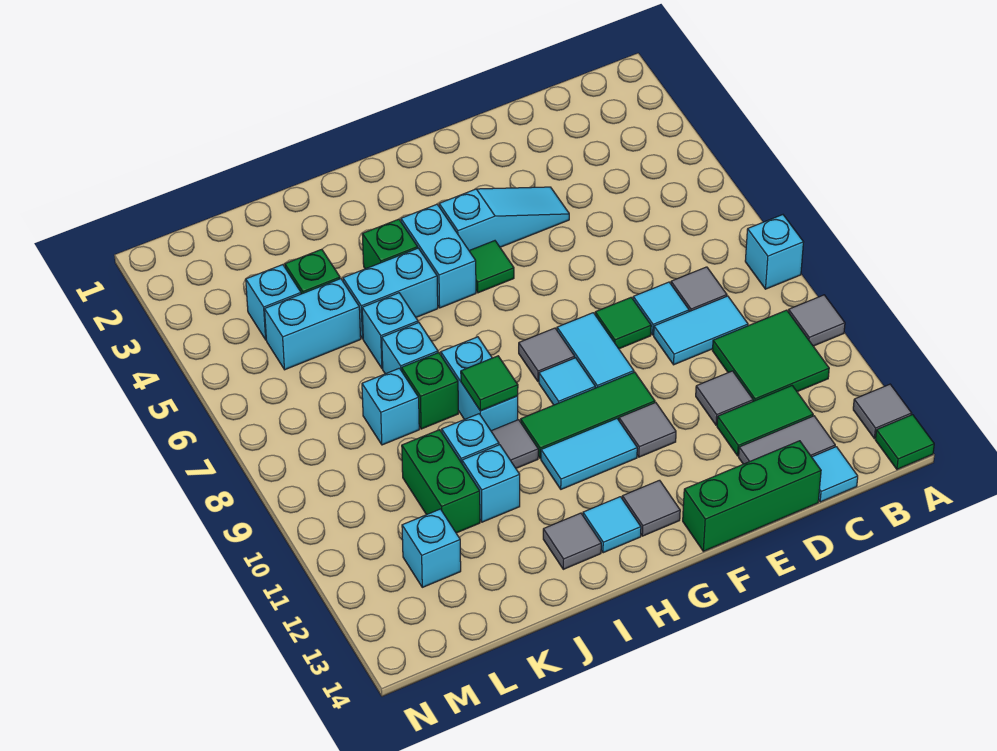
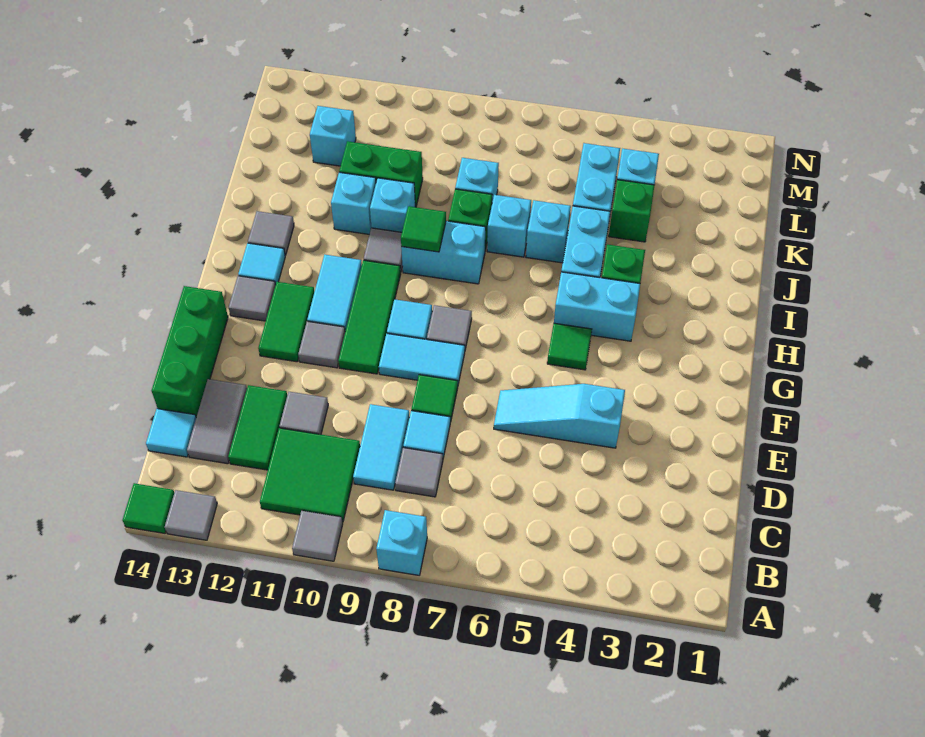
cyan slope E4:G4 level 1 top G -> cyan slope E4:E6 level 1 top 4
none -> green tile F12:G12 level 1

